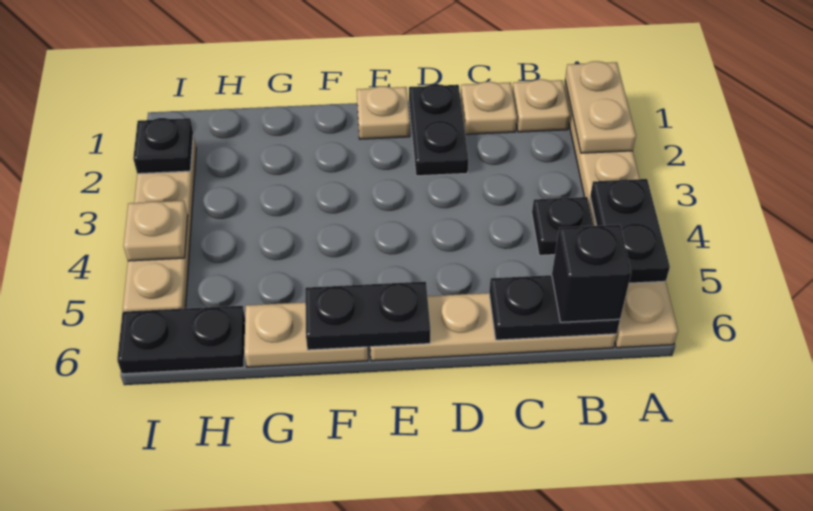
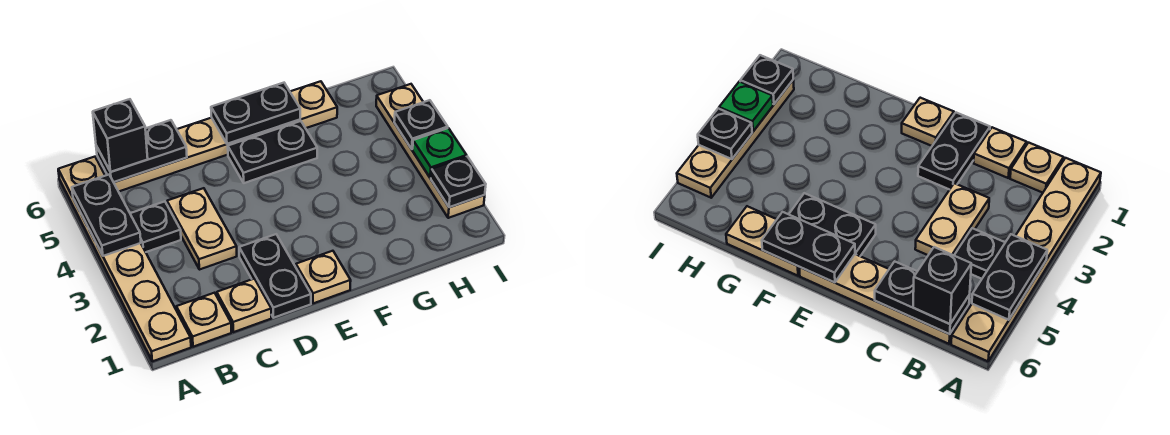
tan plate A1:A2 level 2 -> tan plate C3:C4 level 1
black plate H6:I6 level 1 -> black plate E5:F5 level 1
none -> green plate I3 level 2
tan plate I4 level 2 -> black plate I4 level 2

